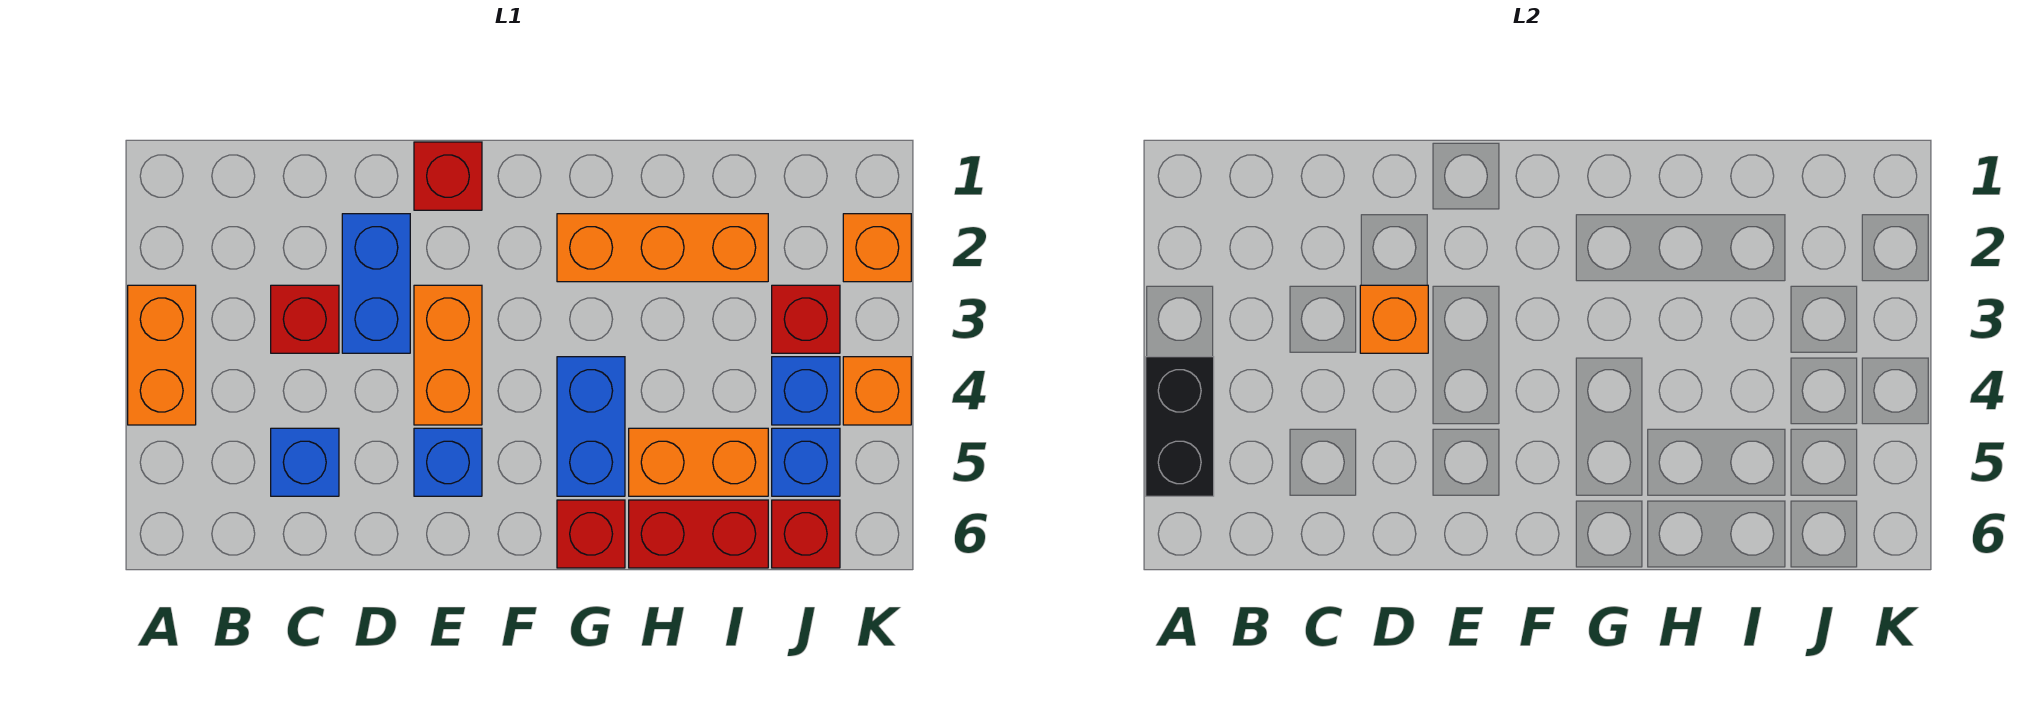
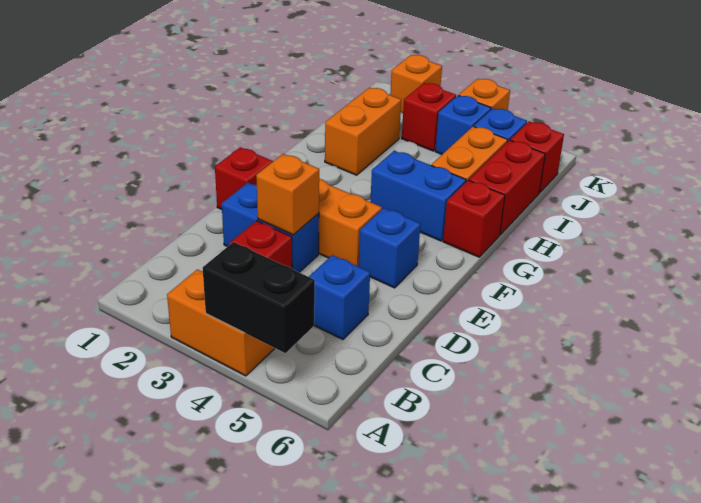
orange brick G2:I2 level 1 -> orange brick H2:I2 level 1

